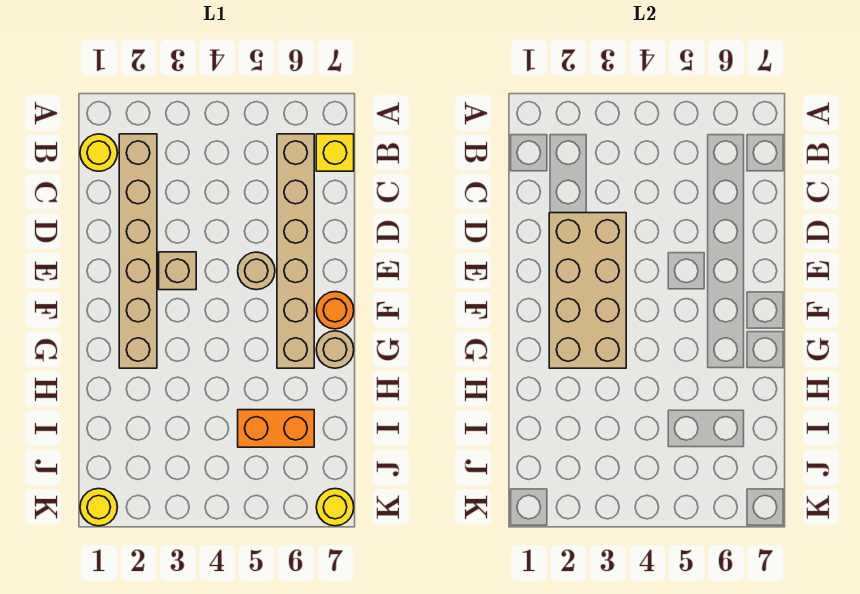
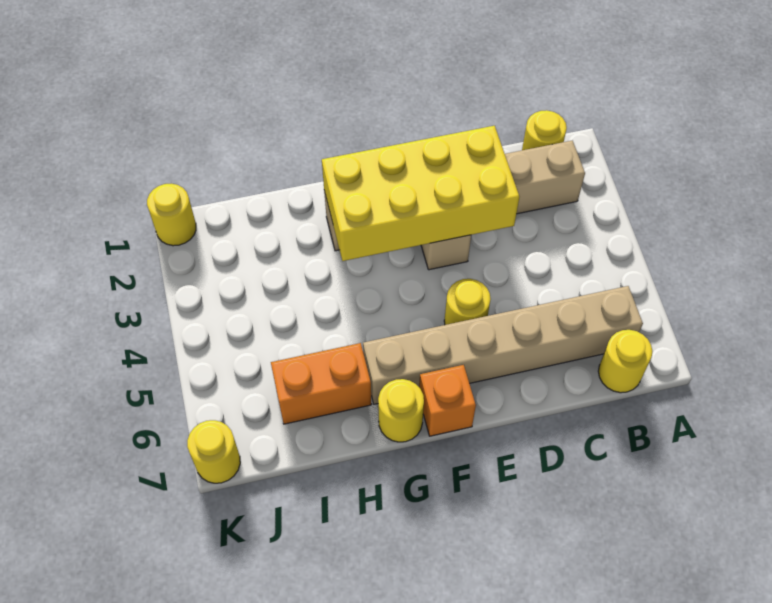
yellow brick B7 level 1 -> yellow round brick B7 level 1
tan brick D2:G3 level 2 -> yellow brick D2:G3 level 2
tan round brick E5 level 1 -> yellow round brick E5 level 1
orange round brick F7 level 1 -> orange brick F7 level 1
tan round brick G7 level 1 -> yellow round brick G7 level 1
orange brick I5:I6 level 1 -> orange brick H6:I6 level 1

